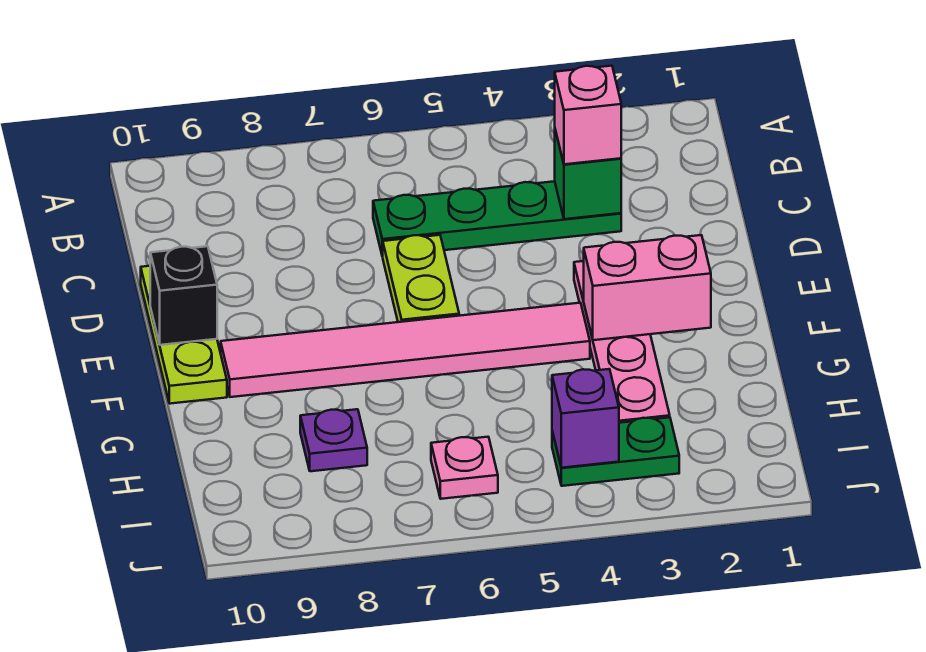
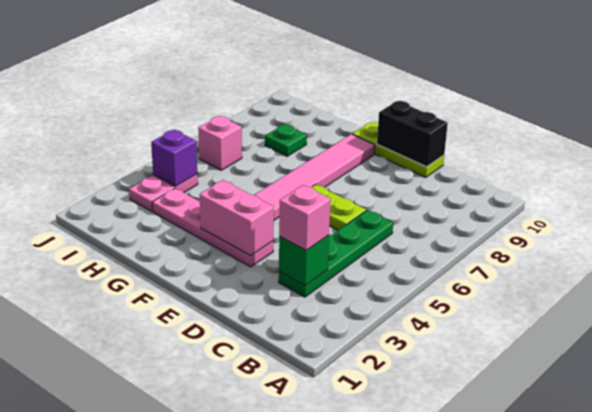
black brick E10 level 2 -> black brick D10:E10 level 2
pink brick F2:F3 level 2 -> pink brick E3:F3 level 2
purple plate H8 level 1 -> green plate H8 level 1
green plate I3:I4 level 1 -> pink plate I3:I4 level 1
pink plate I6 level 1 -> pink brick I6 level 1

